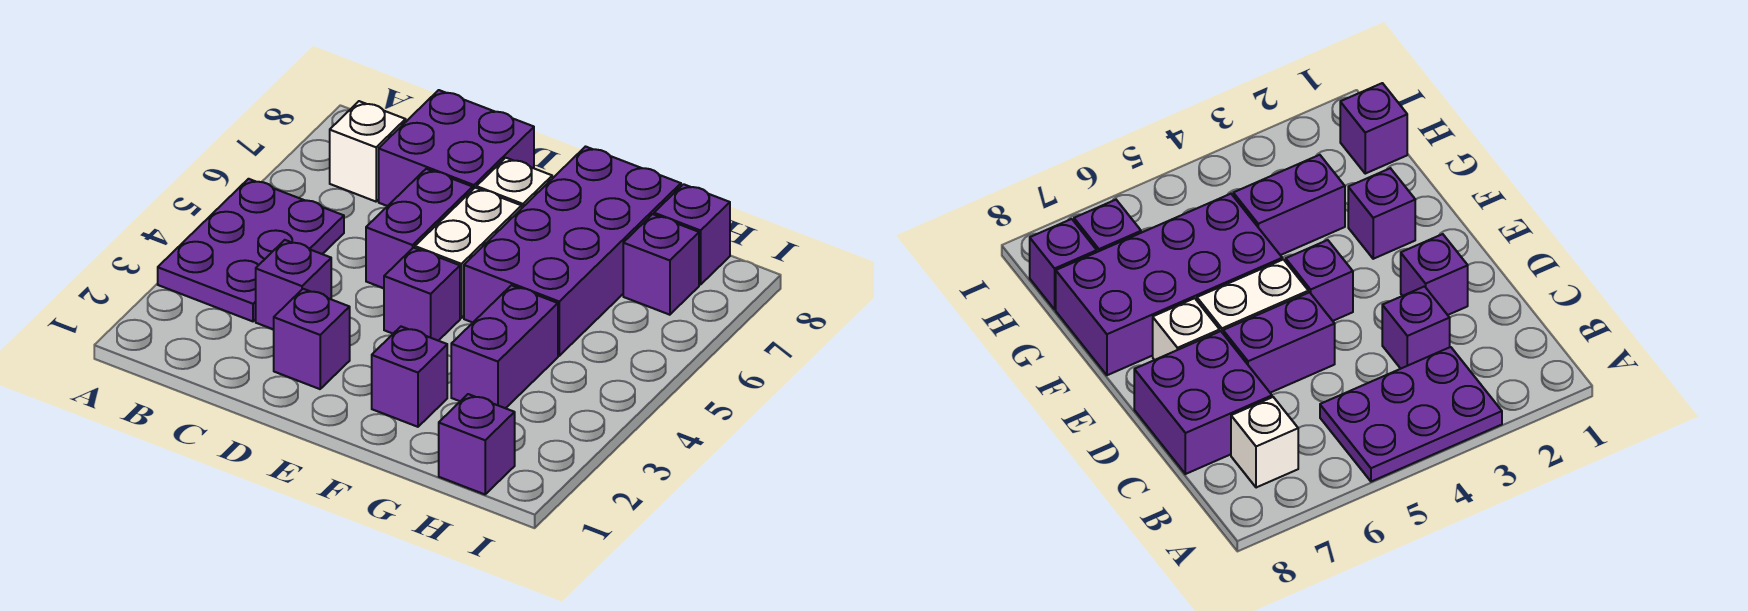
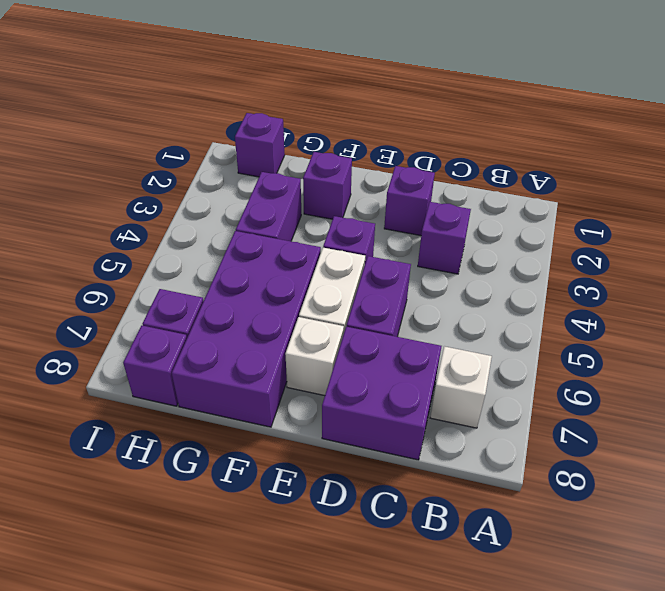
purple plate A3:B5 level 1 -> none

